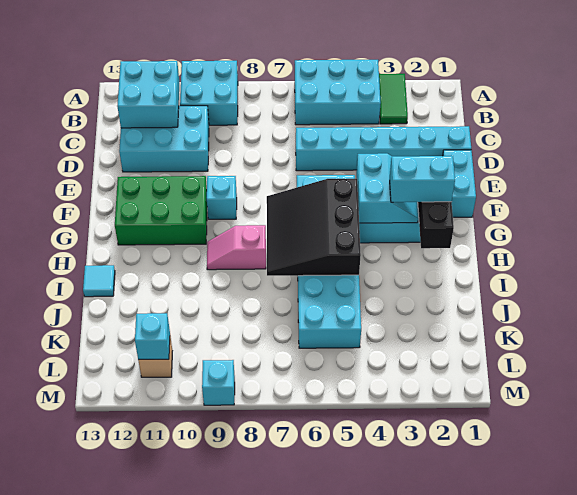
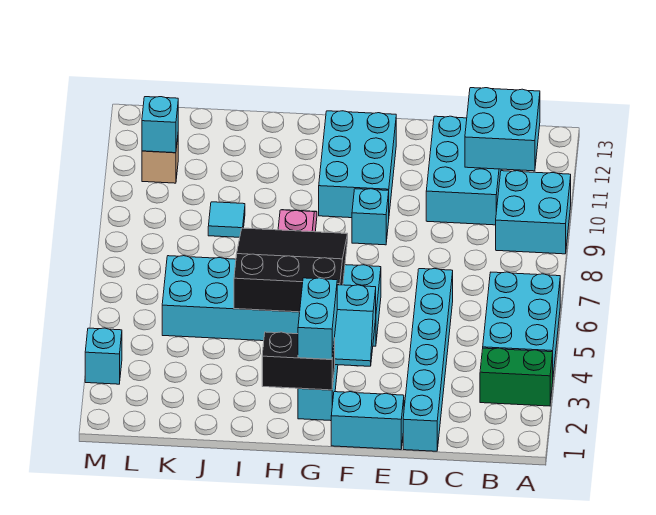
green tile A3:B3 level 1 -> green brick A3:B3 level 1
green brick F10:G12 level 1 -> cyan brick F10:G12 level 1
cyan tile I13 level 1 -> cyan tile J9 level 1
cyan brick M9 level 1 -> cyan brick M3 level 1

